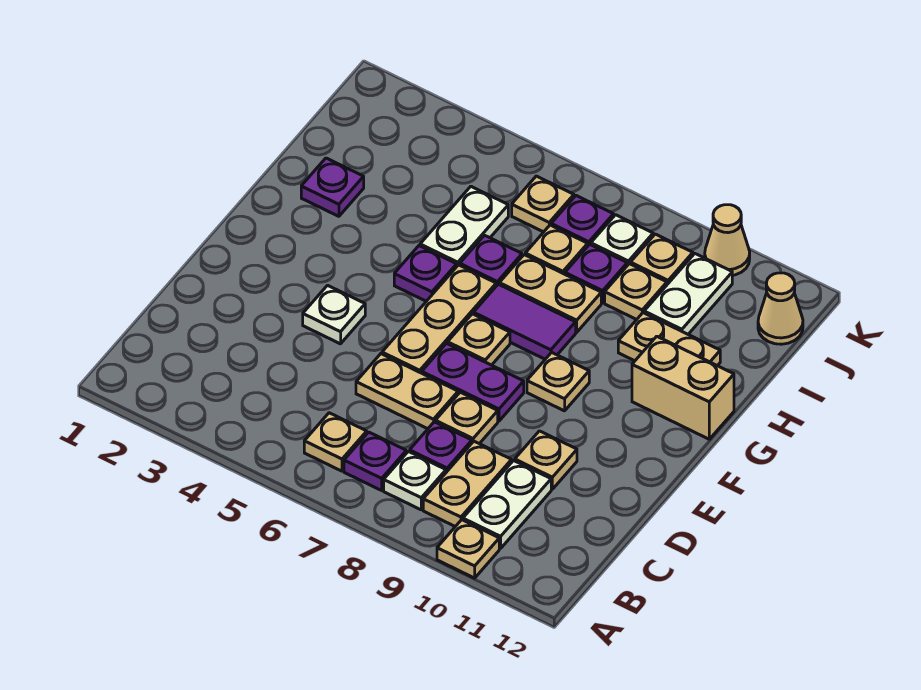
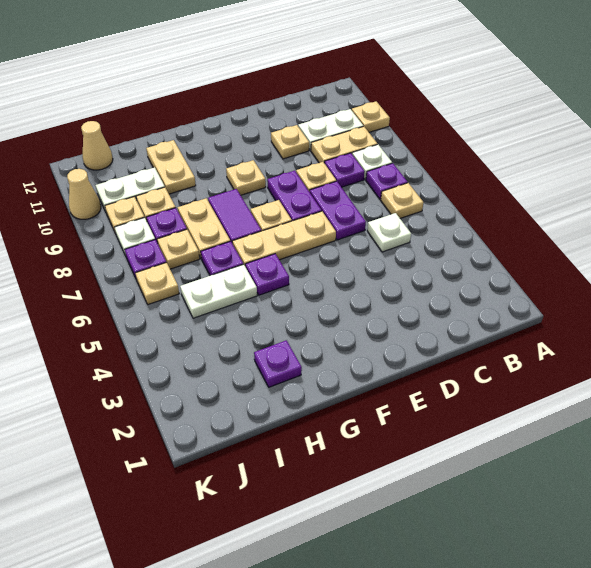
tan plate D6:D7 level 1 -> purple plate D6:D7 level 1
white plate E4 level 1 -> white plate C5 level 1
tan brick G11:G12 level 1 -> none

